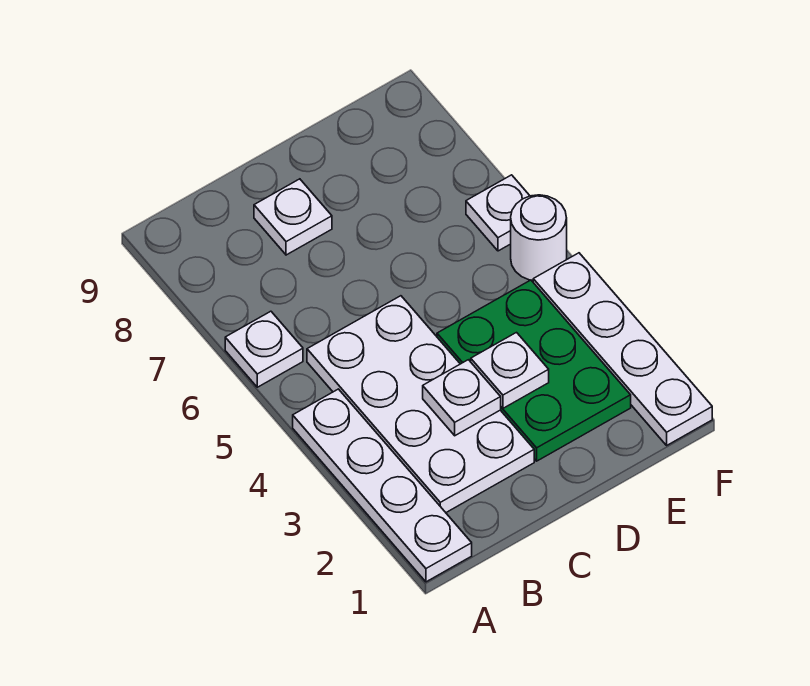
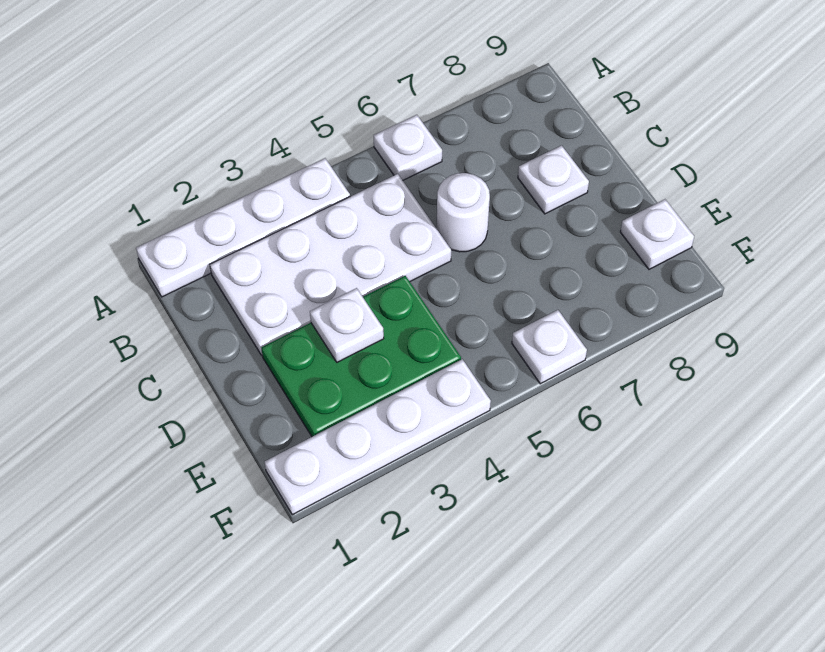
white plate C3 level 2 -> white plate E9 level 1
white round brick F5 level 1 -> white round brick C6 level 1

